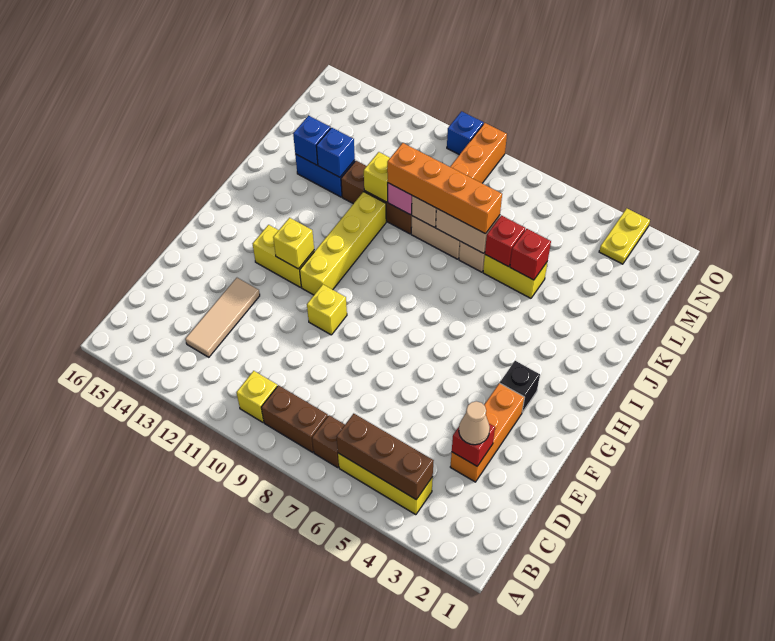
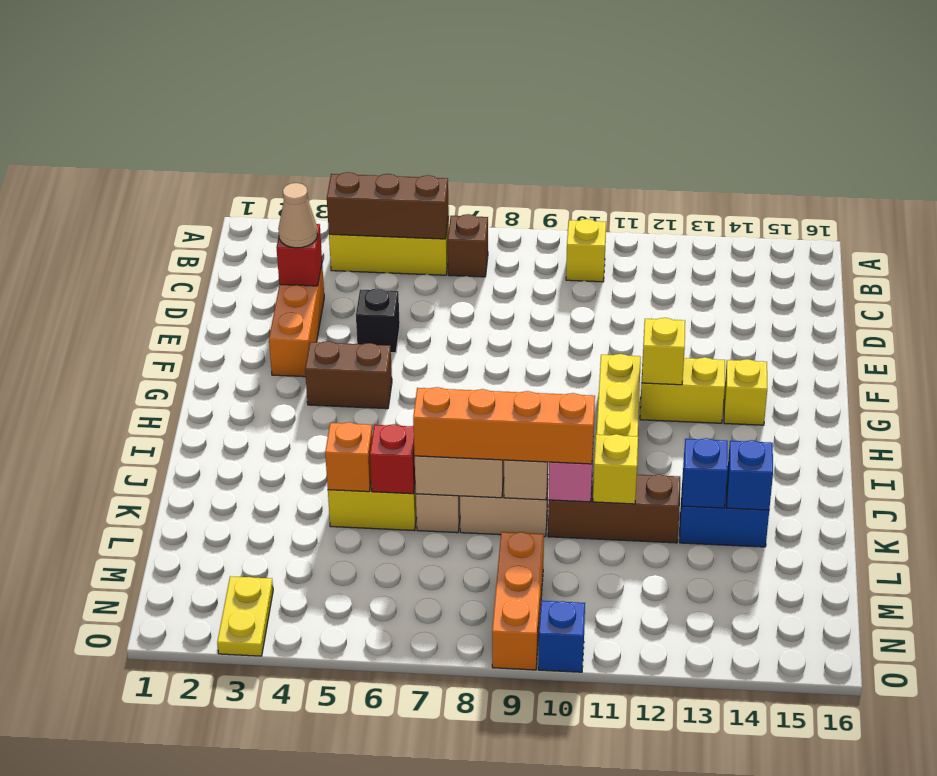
brown brick B8:B9 level 1 -> brown brick G4:G5 level 1
tan tile C13:E13 level 1 -> none
yellow brick F10 level 1 -> yellow brick G14 level 1
black brick G3 level 1 -> black brick E5 level 1
red brick K5 level 2 -> orange brick K5 level 2

